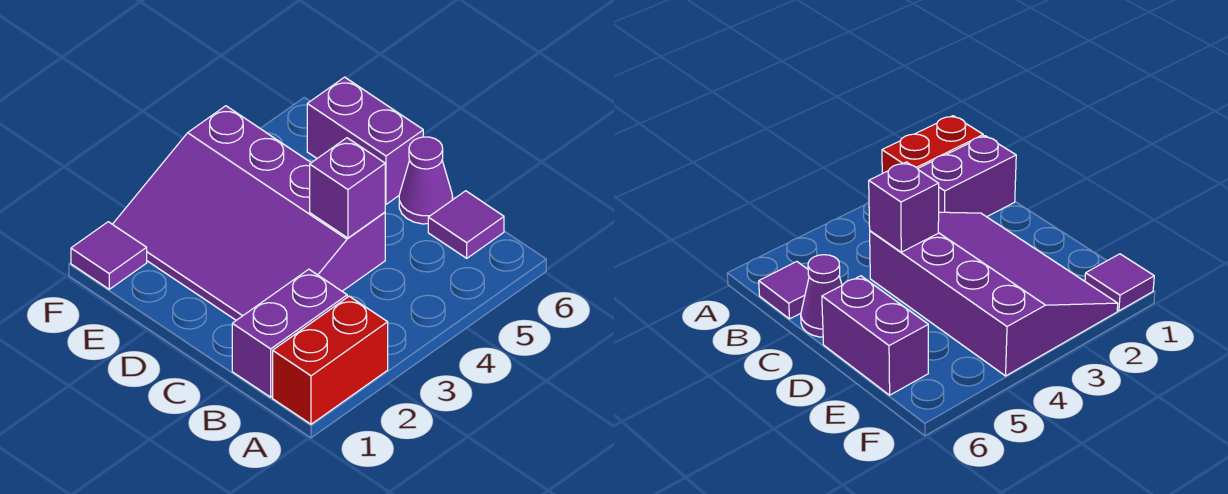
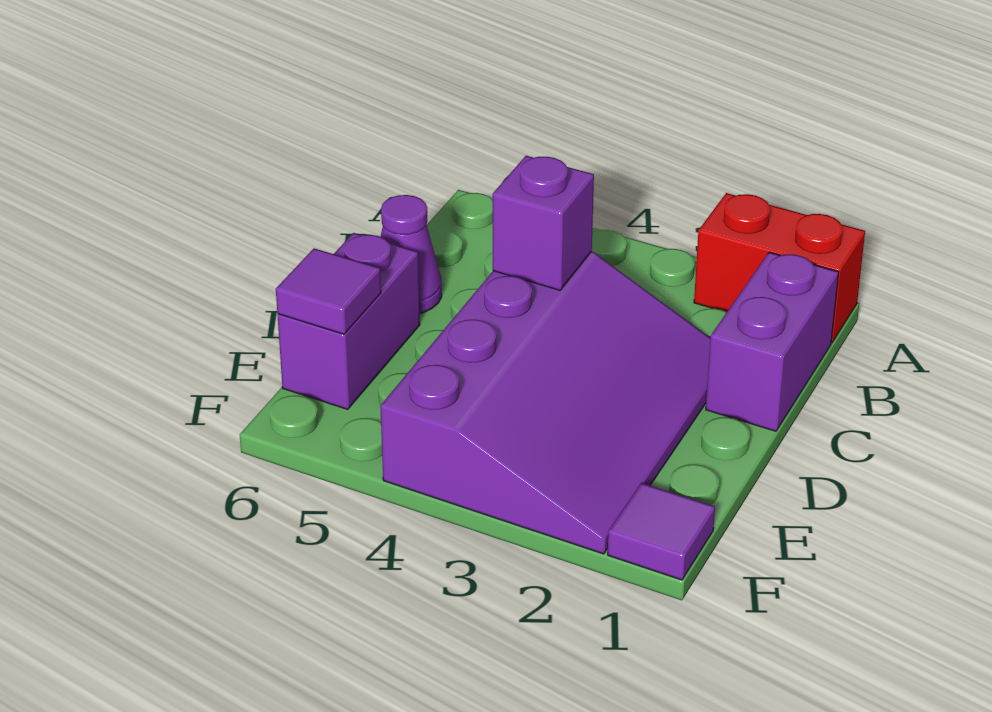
purple brick B1:B2 level 1 -> purple brick B1:C1 level 1
purple tile B6 level 1 -> purple tile E6 level 2

